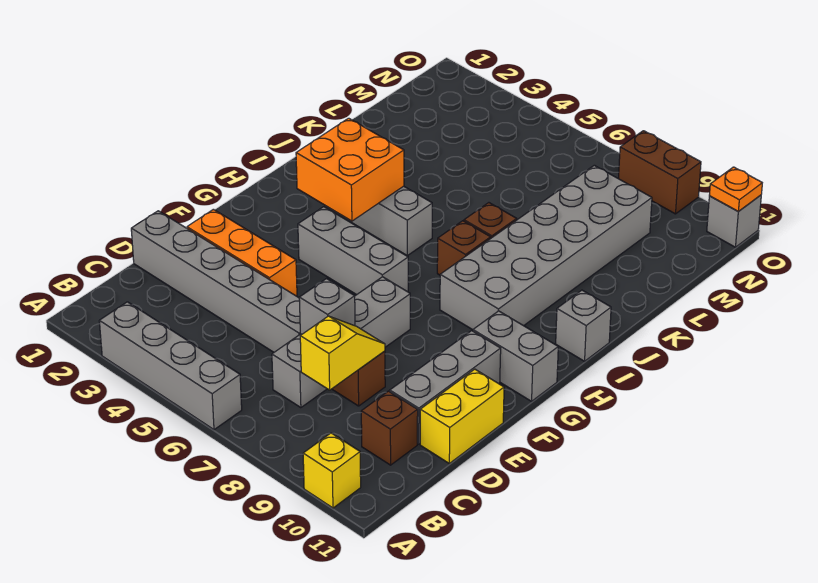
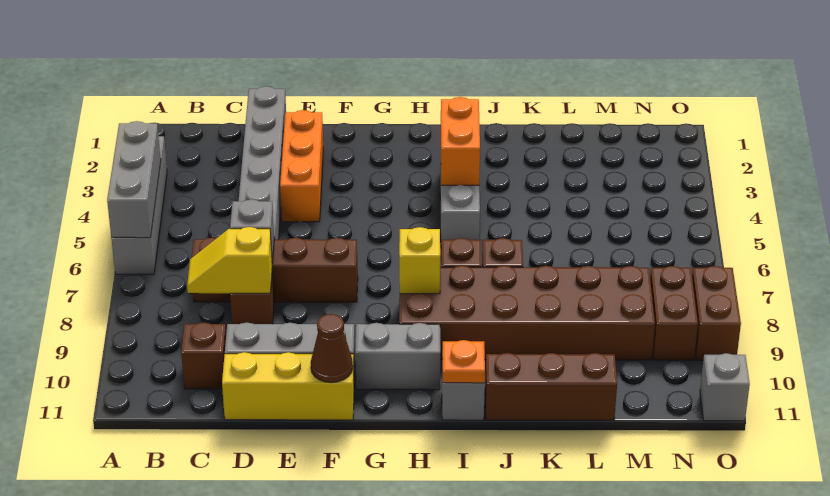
yellow brick A10 level 1 -> yellow brick H8 level 2
grey brick C7:F7 level 1 -> brown brick C7:F7 level 1
yellow slope C8:D8 level 2 top C -> yellow slope C8:D8 level 2 top D
yellow brick D11:E11 level 1 -> yellow brick D11:F11 level 1
none -> brown cone F11 level 2
grey brick G4:G6 level 1 -> grey brick A4:A6 level 2
grey brick G10:G11 level 1 -> grey brick G10:H10 level 1
orange brick H3:I4 level 2 -> orange brick I3:I4 level 2
grey brick H8:M9 level 1 -> brown brick H8:M9 level 1
none -> brown brick J11:L11 level 1
none -> brown brick N8:N9 level 1
orange plate O11 level 2 -> orange plate I11 level 2

